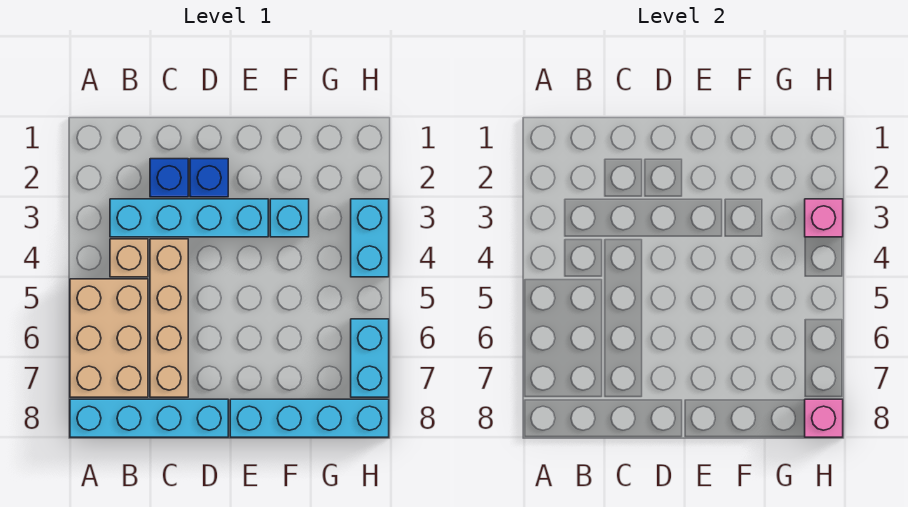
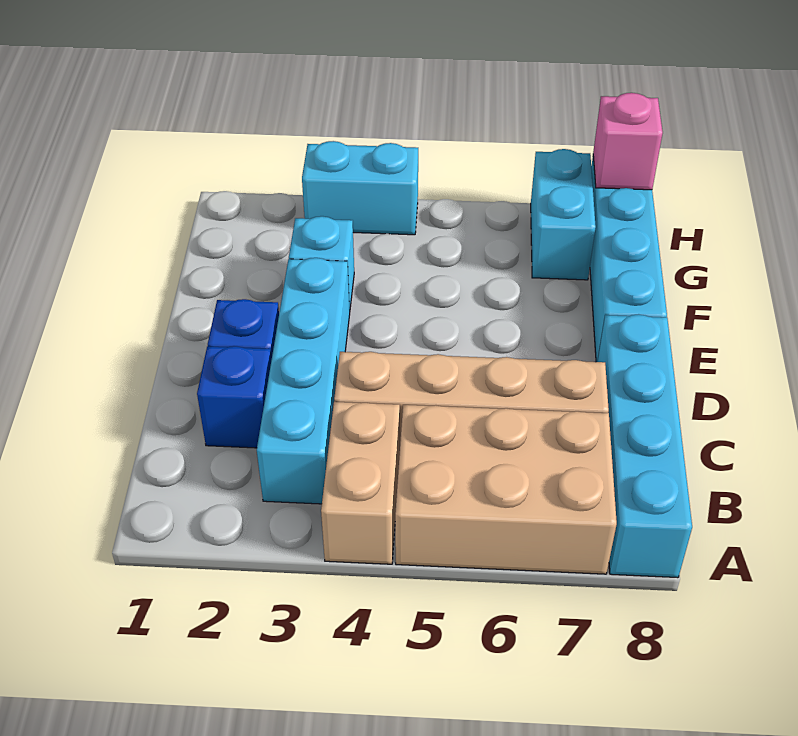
tan brick B4 level 1 -> tan brick A4:B4 level 1
pink brick H3 level 2 -> none
cyan brick H6:H7 level 1 -> cyan brick G7:H7 level 1

